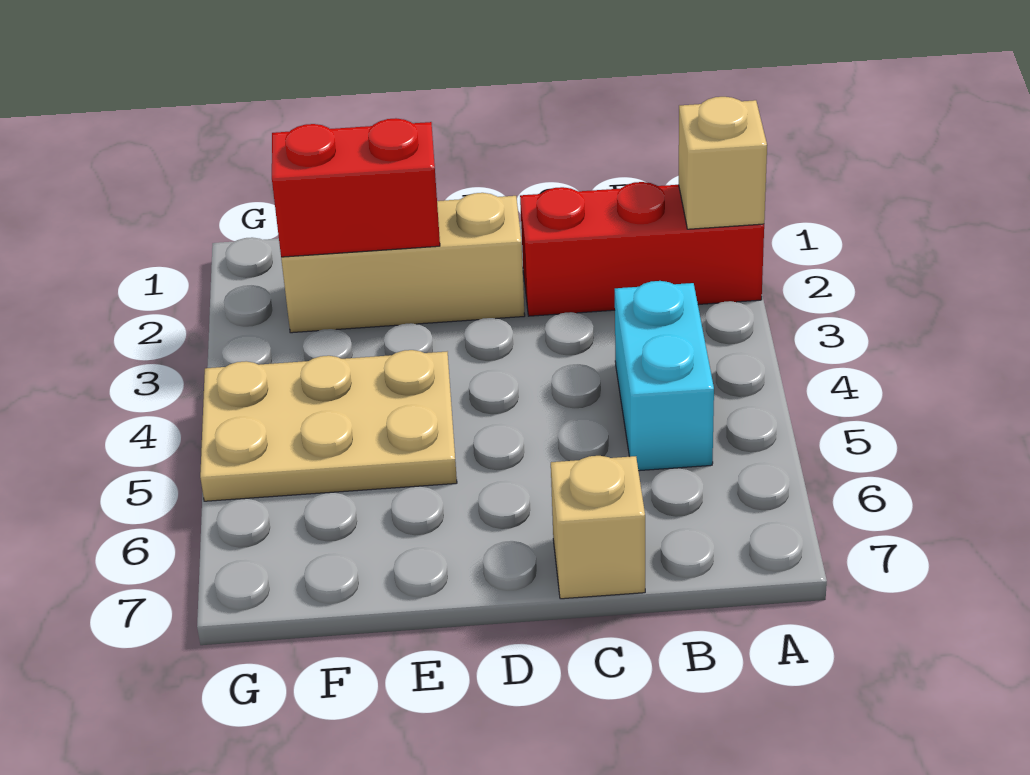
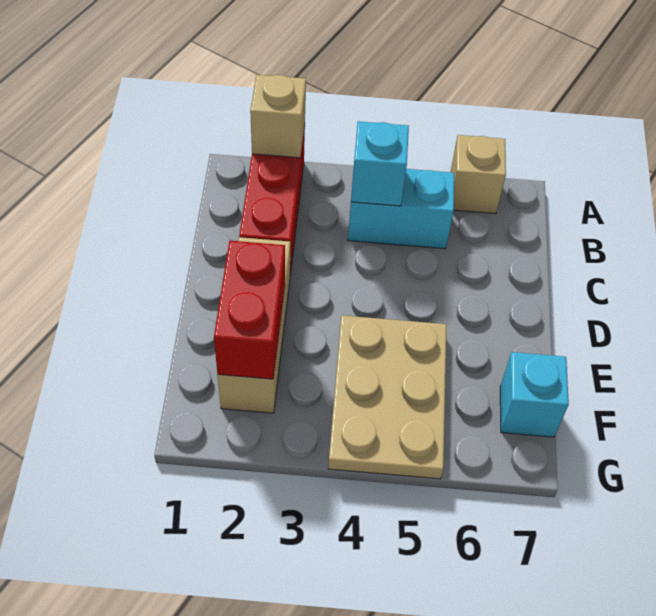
none -> cyan brick B4 level 2
tan brick C7 level 1 -> tan brick A6 level 1
none -> cyan brick F7 level 1

